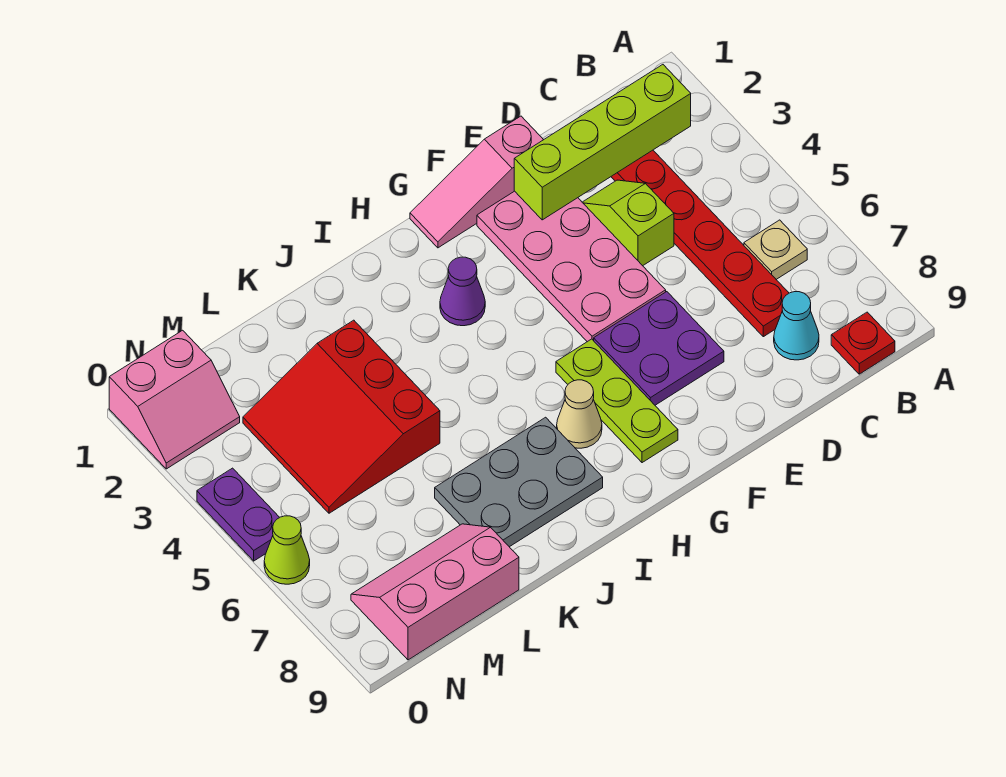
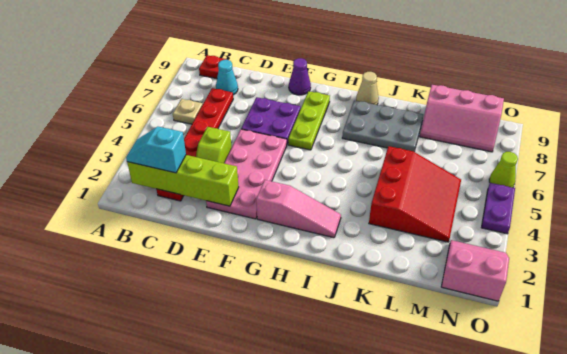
none -> cyan slope B2:C2 level 3 top C
pink slope E1:G1 level 1 top E -> pink slope G2:I2 level 1 top G
purple cone H3 level 1 -> purple cone F9 level 1
tan cone H7 level 1 -> tan cone I9 level 1

